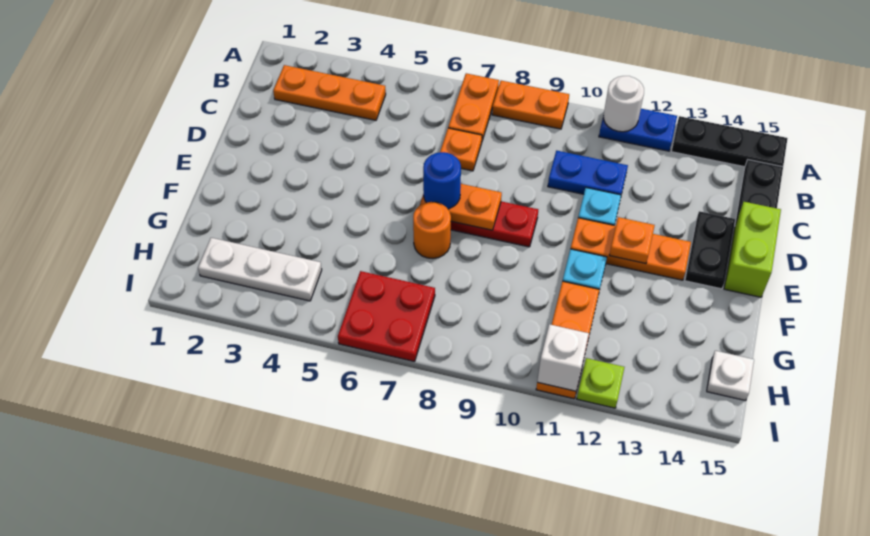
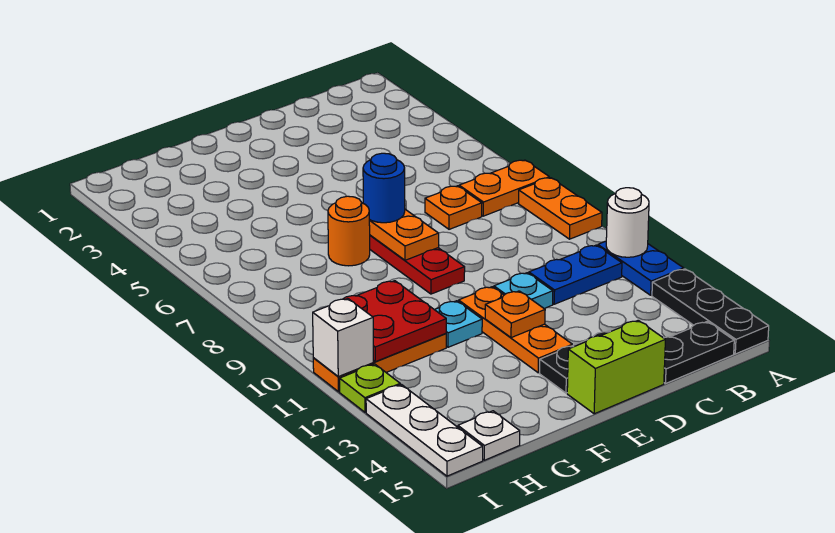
orange plate B2:B4 level 1 -> none
blue plate C10:C11 level 1 -> blue plate B11:C11 level 1
white plate H2:H4 level 1 -> white plate I13:I15 level 1
red plate H6:I7 level 1 -> red plate G10:H11 level 2

